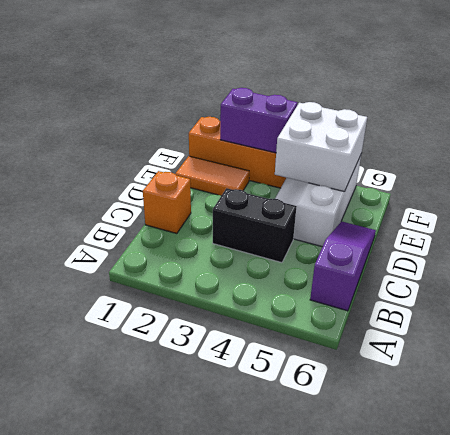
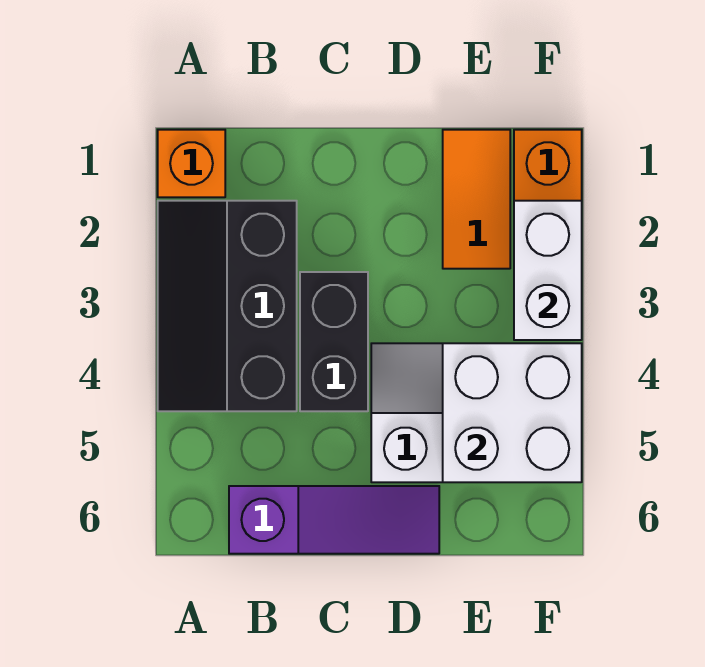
none -> black slope A2:B4 level 1 top B
orange brick C1 level 1 -> orange brick A1 level 1
purple brick F2:F3 level 2 -> white brick F2:F3 level 2

